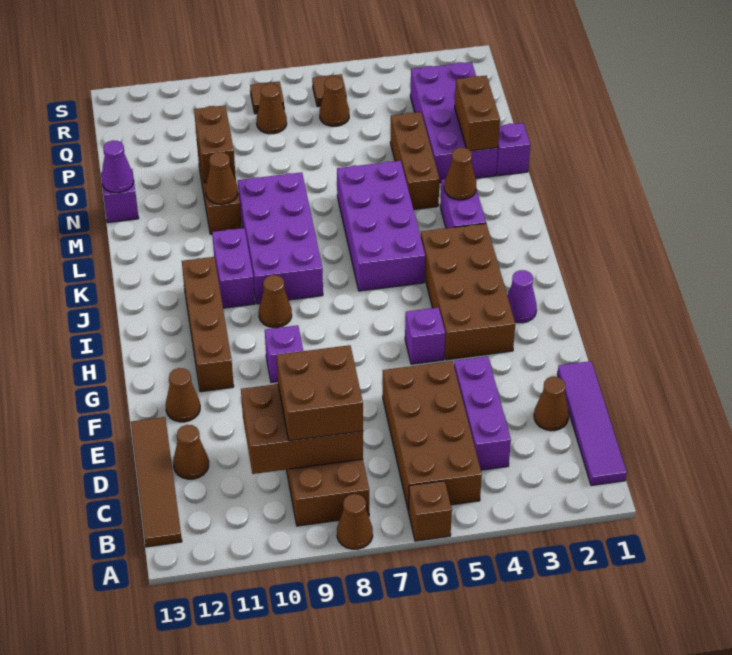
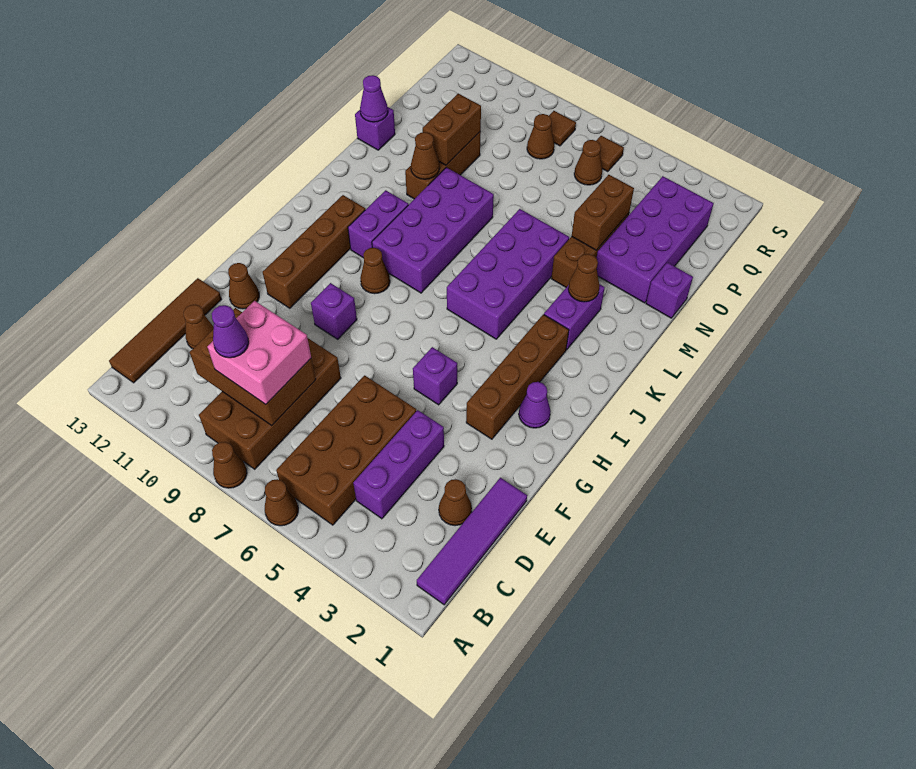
brown brick A6 level 1 -> brown cone A6 level 1
brown brick C8:D9 level 3 -> pink brick C8:D9 level 3
none -> purple cone C9 level 4
brown brick G3:J4 level 1 -> brown brick G3:J3 level 1
brown brick N2:O2 level 2 -> brown brick N4:O4 level 2

